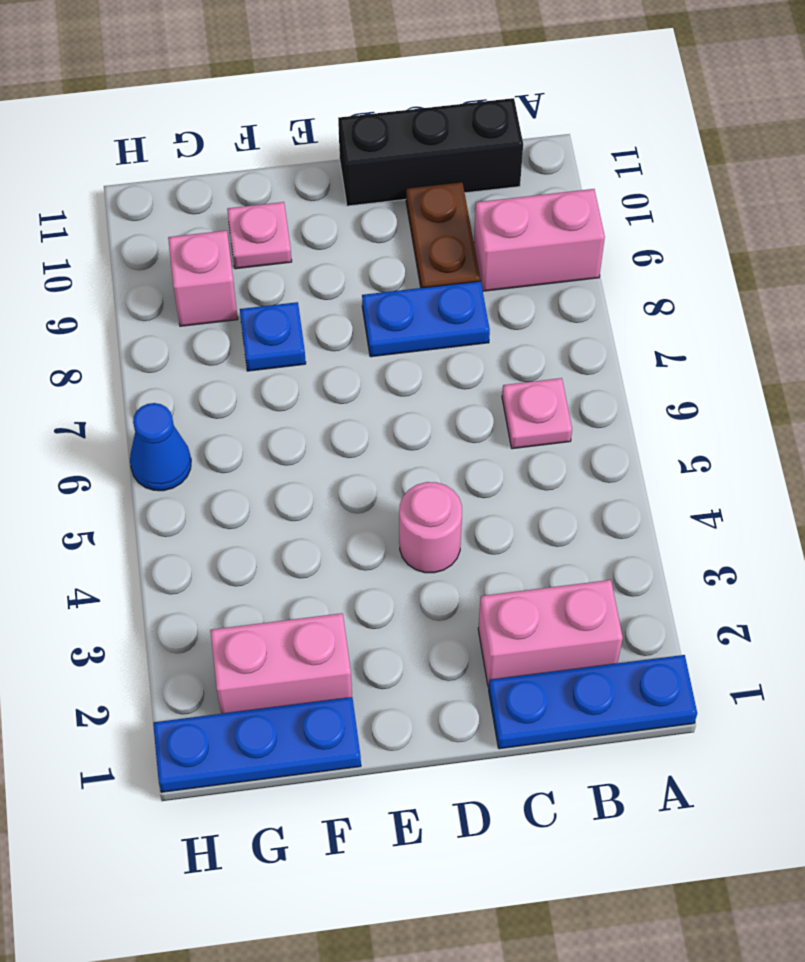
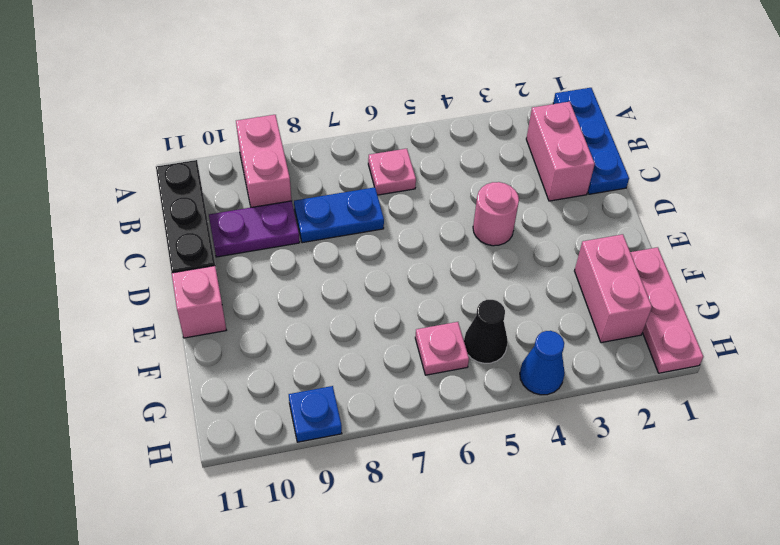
blue plate C8:D8 level 1 -> blue plate C7:C8 level 1
brown plate C9:C10 level 1 -> purple plate C9:C10 level 1
blue plate F1:H1 level 1 -> pink plate F1:H1 level 1
blue plate F8 level 1 -> blue plate H9 level 1
pink plate F10 level 1 -> pink plate G6 level 1
none -> black cone G5 level 1
pink brick G9 level 1 -> pink brick E11 level 1
blue cone H6 level 1 -> blue cone H4 level 1

